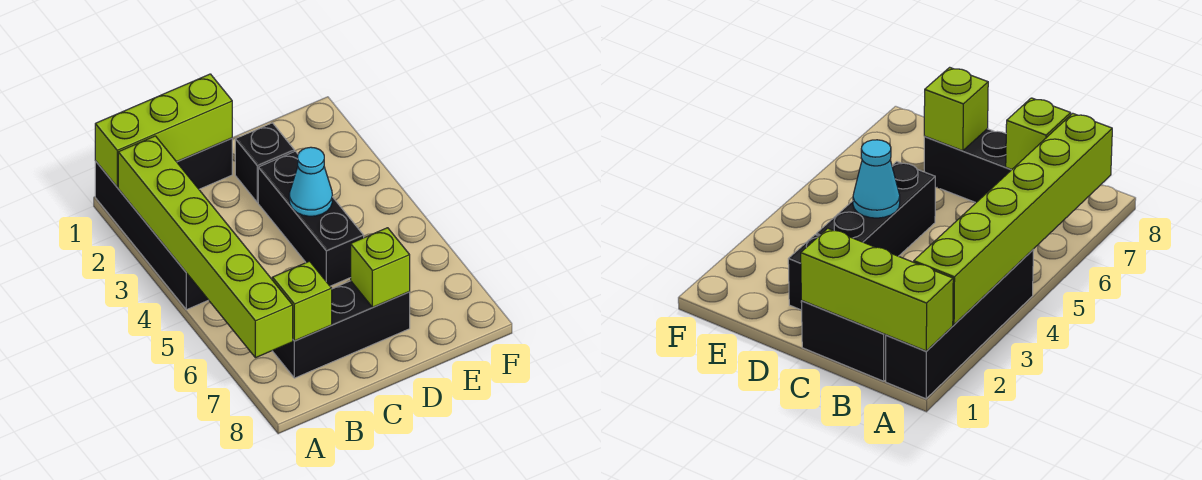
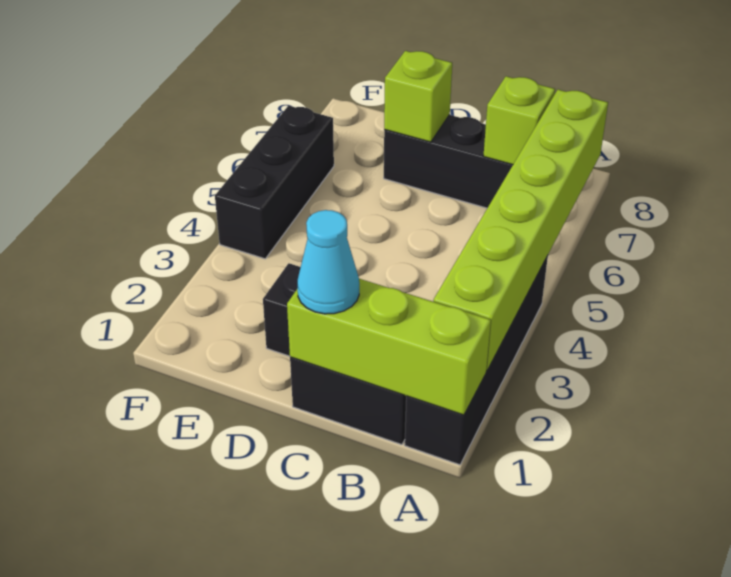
black brick D3:D5 level 1 -> black brick F4:F6 level 1
cyan cone D4 level 2 -> cyan cone C1 level 3

